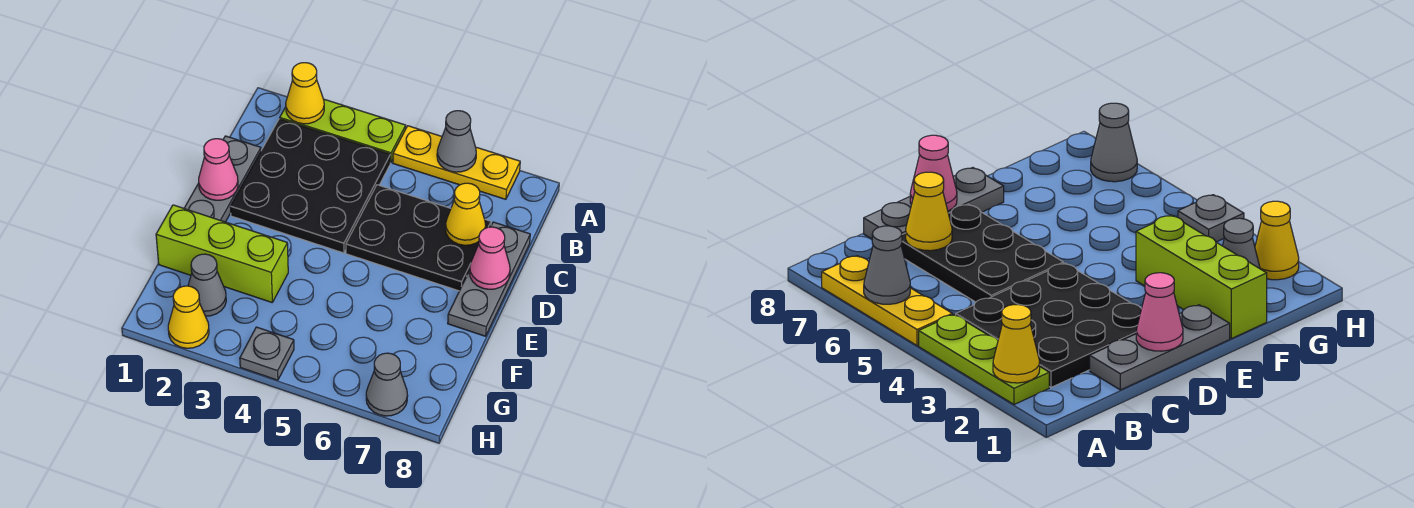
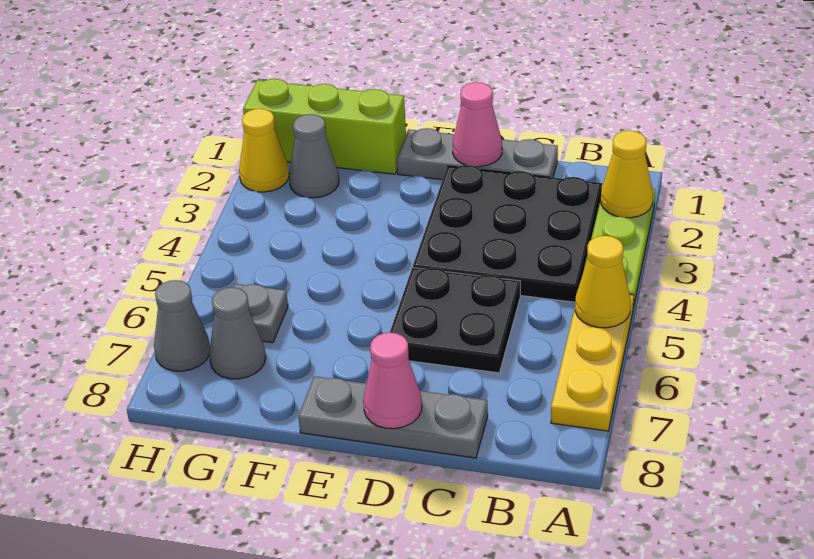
grey cone A6 level 2 -> grey cone G7 level 1
black plate C5:D7 level 1 -> black plate C5:D6 level 1
yellow cone C7 level 2 -> yellow cone A5 level 2
lime brick F1:F3 level 1 -> lime brick F1:H1 level 1
grey plate H4 level 1 -> grey plate G6 level 1

